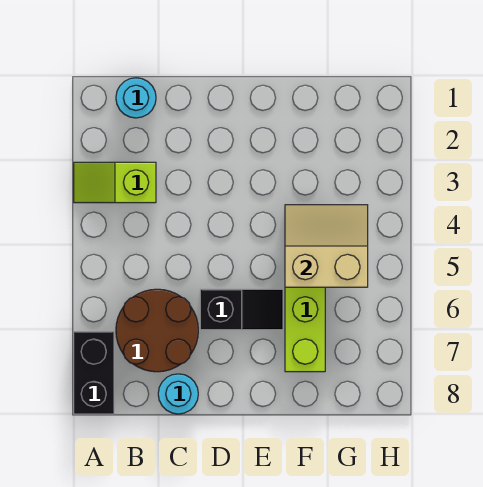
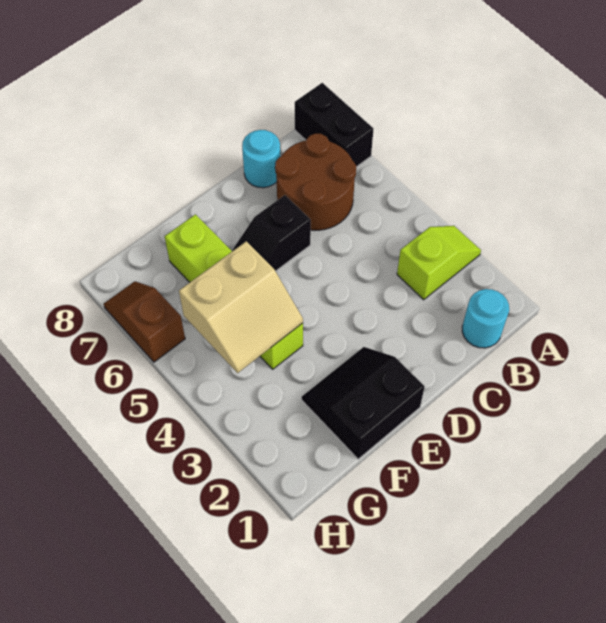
none -> black slope E1:F2 level 1 top 1
none -> brown slope H6:H7 level 1 top 6

